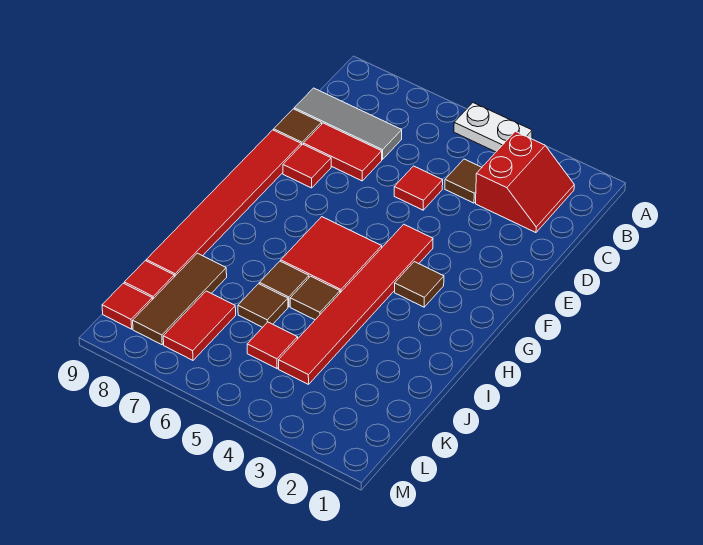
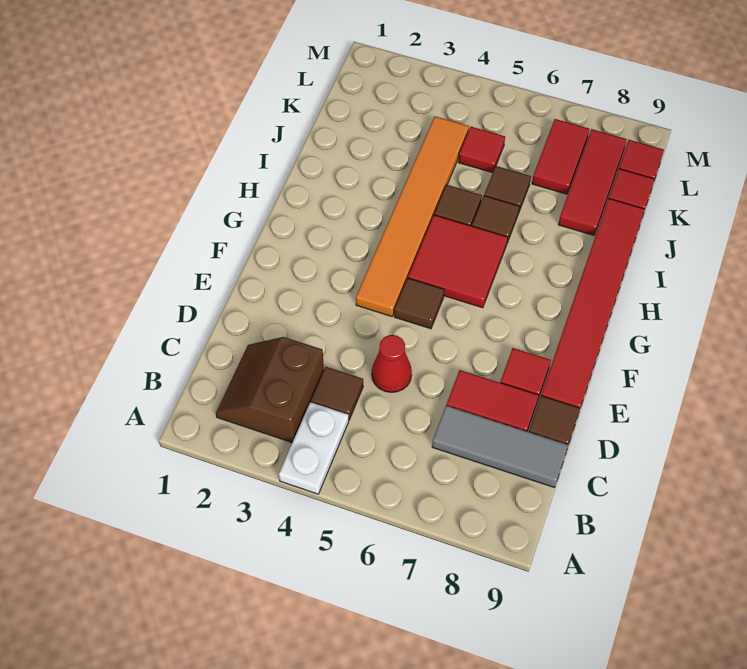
white plate A4:A5 level 1 -> white plate A4:B4 level 1
red slope B2:C3 level 1 top 3 -> brown slope B2:C3 level 1 top 3
red tile D5 level 1 -> red cone D5 level 1
red tile F4:K4 level 1 -> orange tile F4:K4 level 1
brown tile G3 level 1 -> brown tile F5 level 1
brown tile J8:L8 level 1 -> red tile J8:L8 level 1

